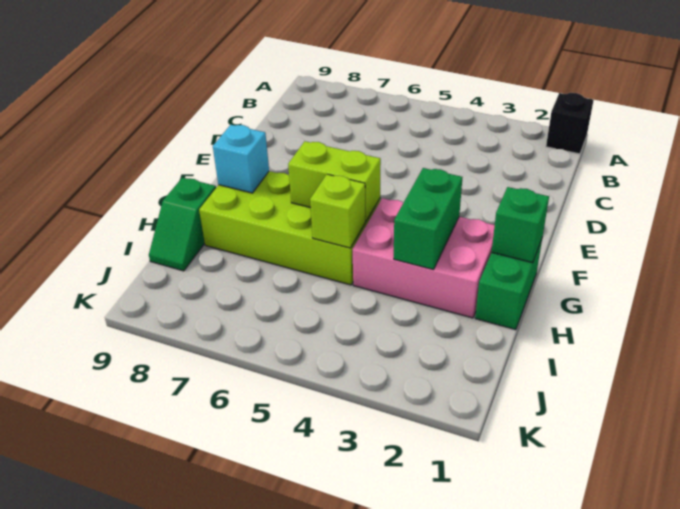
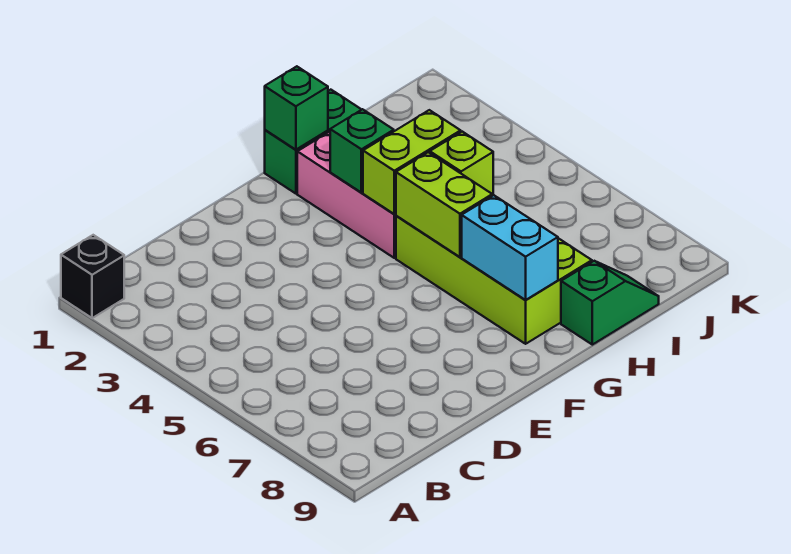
green brick G3:H3 level 2 -> green brick G3 level 2
none -> lime brick G4:H4 level 2
cyan brick G8 level 2 -> cyan brick G7:G8 level 2

